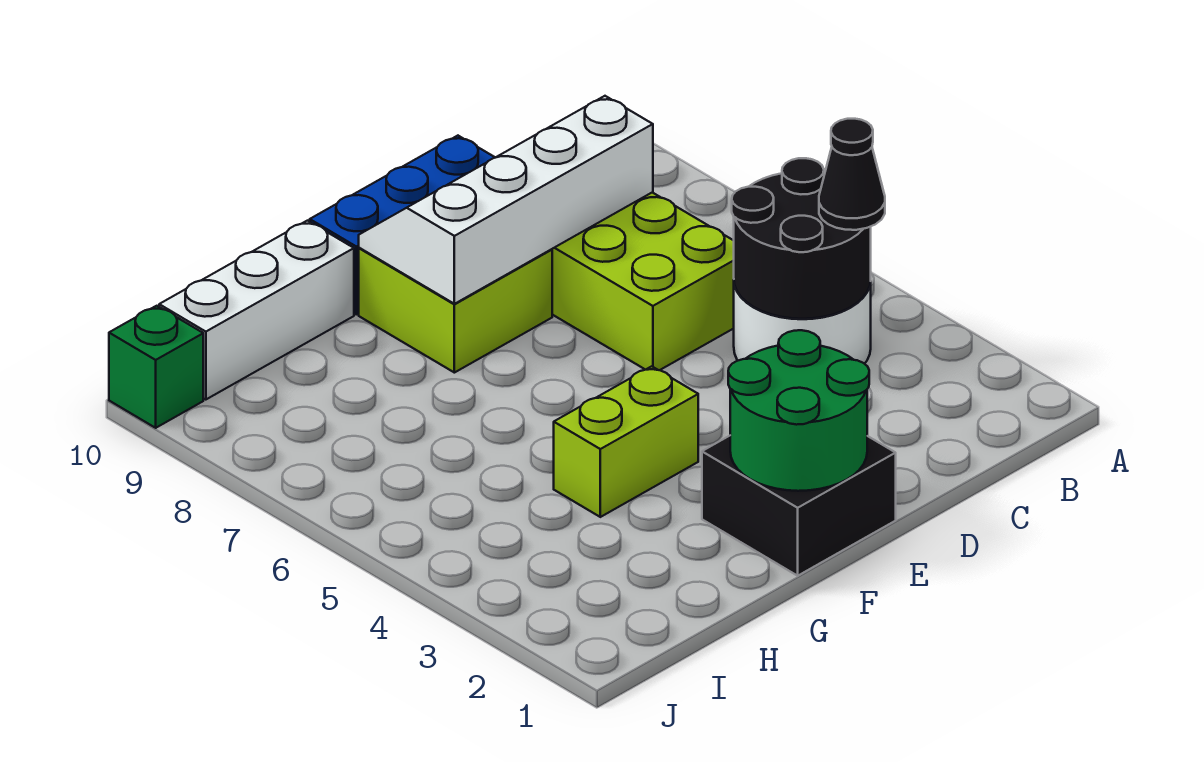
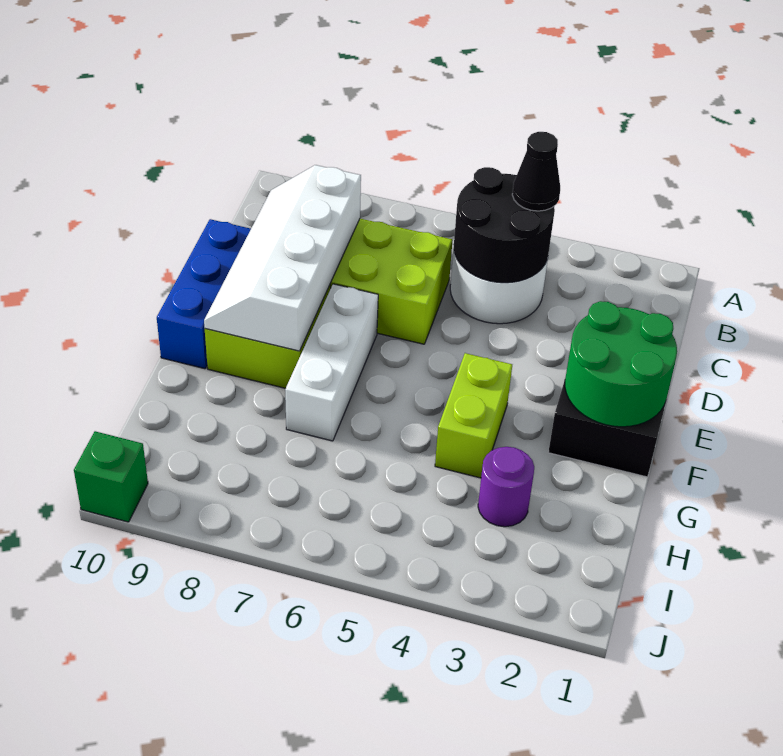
white brick G10:I10 level 1 -> white brick E7:G7 level 1
none -> purple round brick H3 level 1

